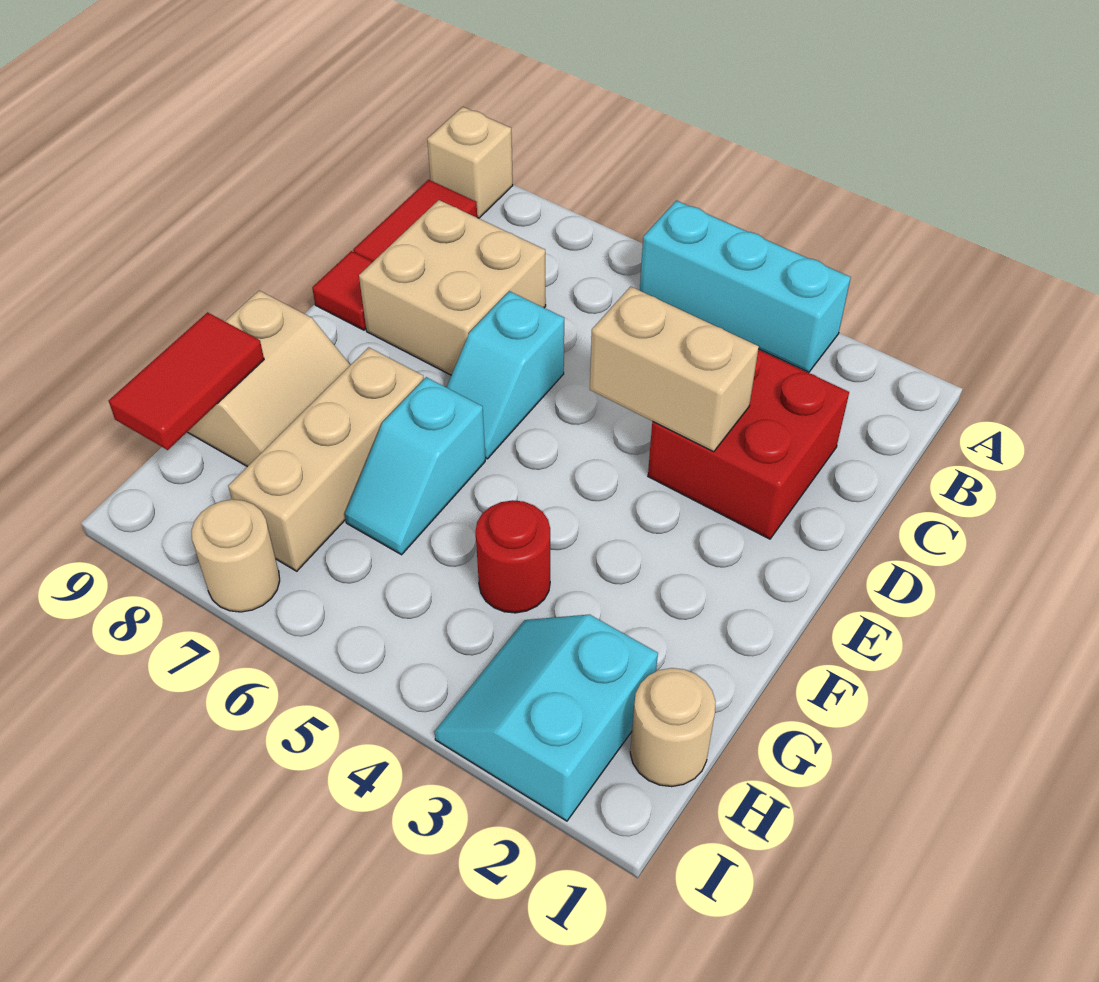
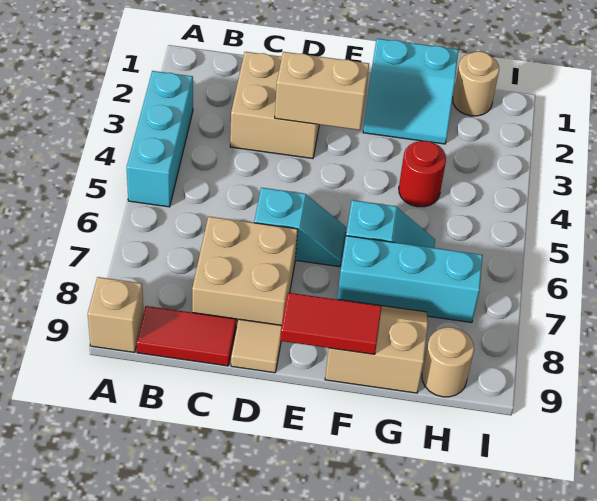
red brick C2:D3 level 1 -> tan brick C2:D3 level 1
tan brick D3:D4 level 2 -> tan brick D3:E3 level 2
red tile D9 level 1 -> tan tile D9 level 1
tan brick F7:H7 level 1 -> cyan brick F7:H7 level 1
red tile G9:H9 level 2 -> red tile E9:F9 level 2
cyan slope H2:I3 level 1 top 2 -> cyan slope F1:G2 level 1 top 1
tan round brick I7 level 1 -> tan round brick H9 level 1

